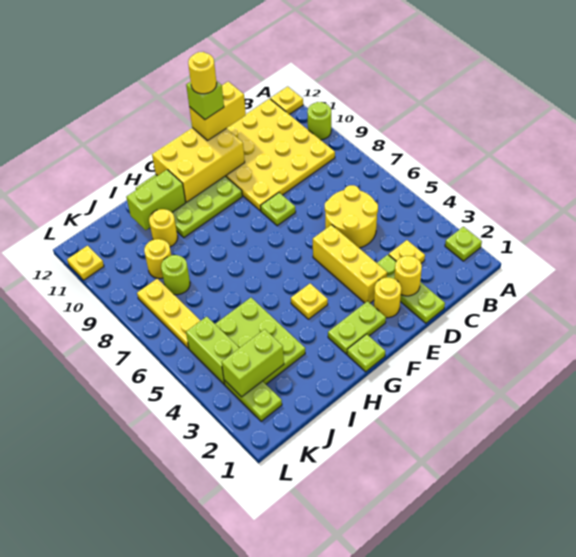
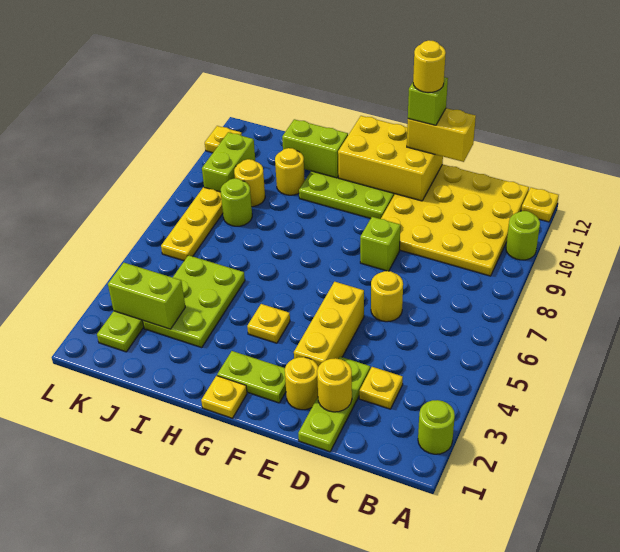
lime plate A2 level 1 -> lime round brick A2 level 1
yellow round brick C5:D6 level 1 -> yellow round brick D6 level 1
lime plate E8 level 1 -> lime brick E8 level 1
lime plate G1 level 1 -> yellow plate G1 level 1
lime brick K4:K5 level 1 -> lime brick K9:K10 level 1

